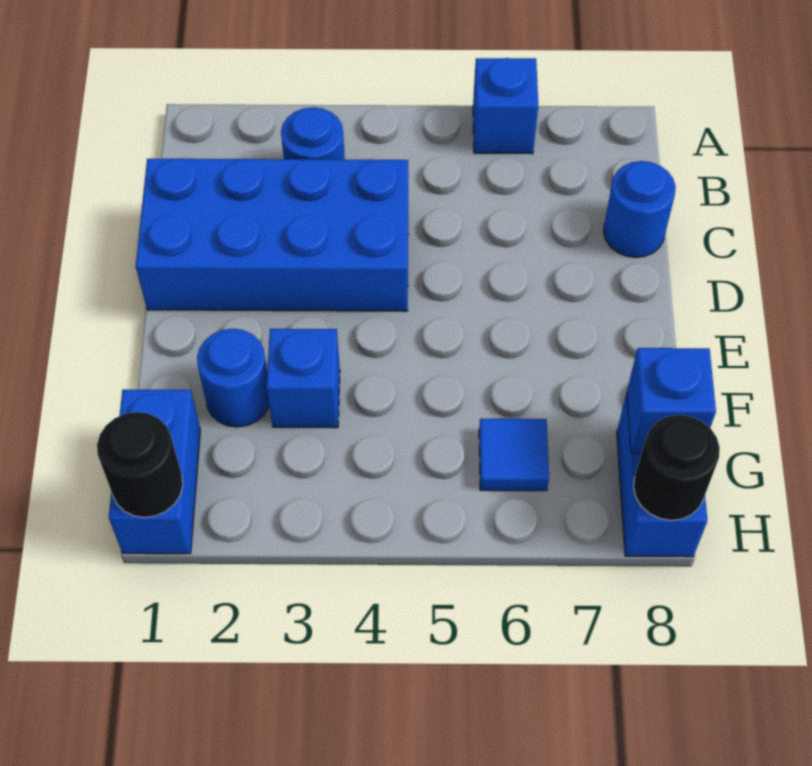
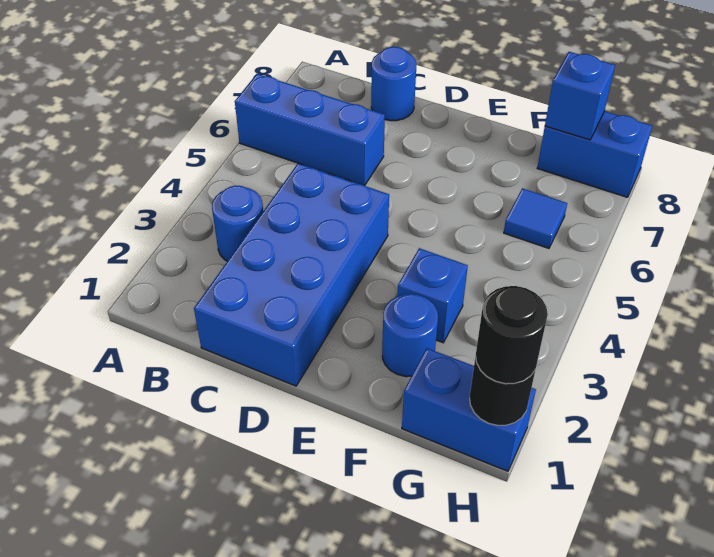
blue brick A6 level 1 -> blue brick A6:C6 level 1
black round brick H8 level 2 -> black round brick H1 level 3

